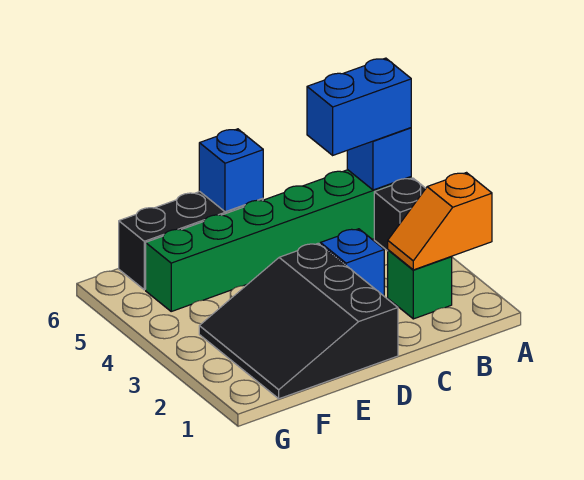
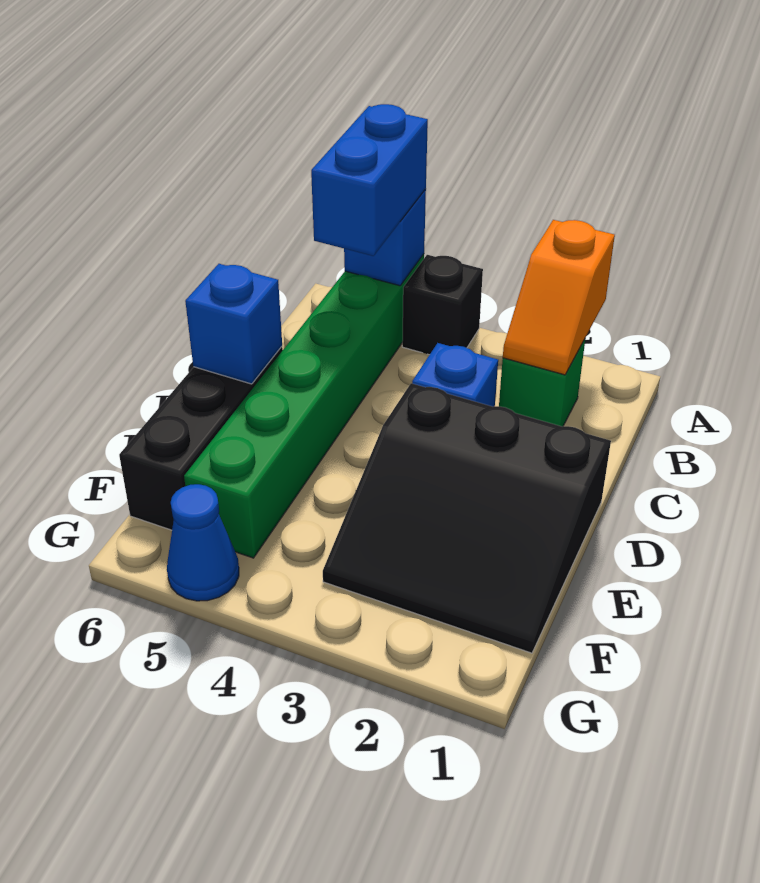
none -> blue cone G5 level 1

